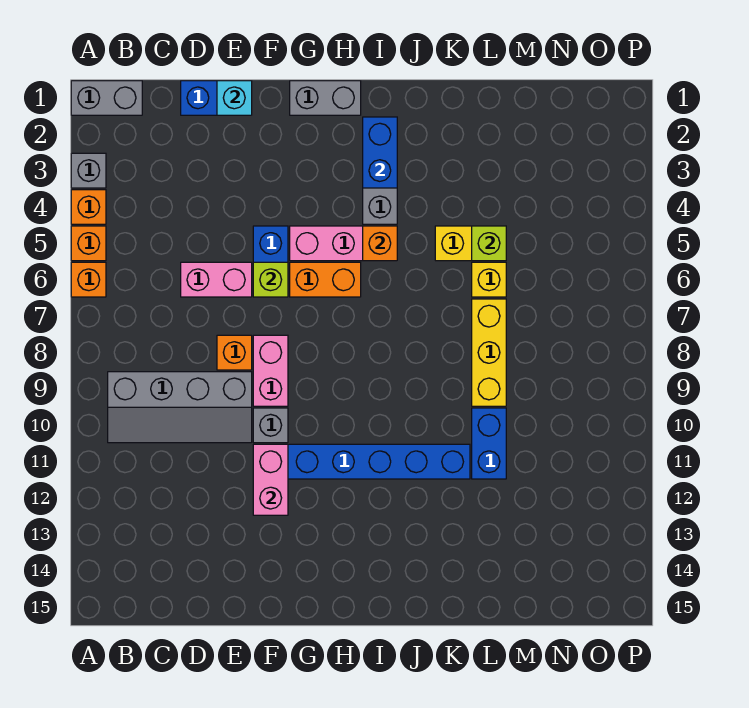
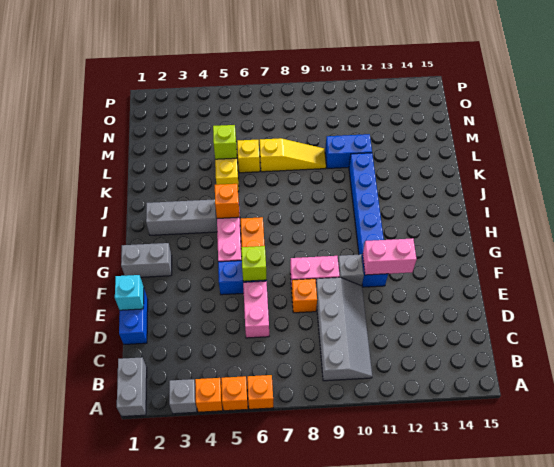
grey brick G1:H1 level 1 -> grey brick G1:G2 level 1
blue brick I2:I3 level 2 -> none
yellow brick L7:L9 level 1 -> yellow slope L7:L9 level 1 top 7

